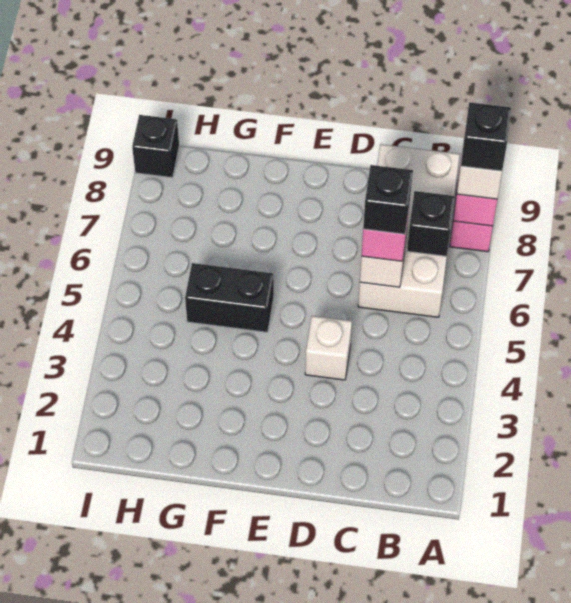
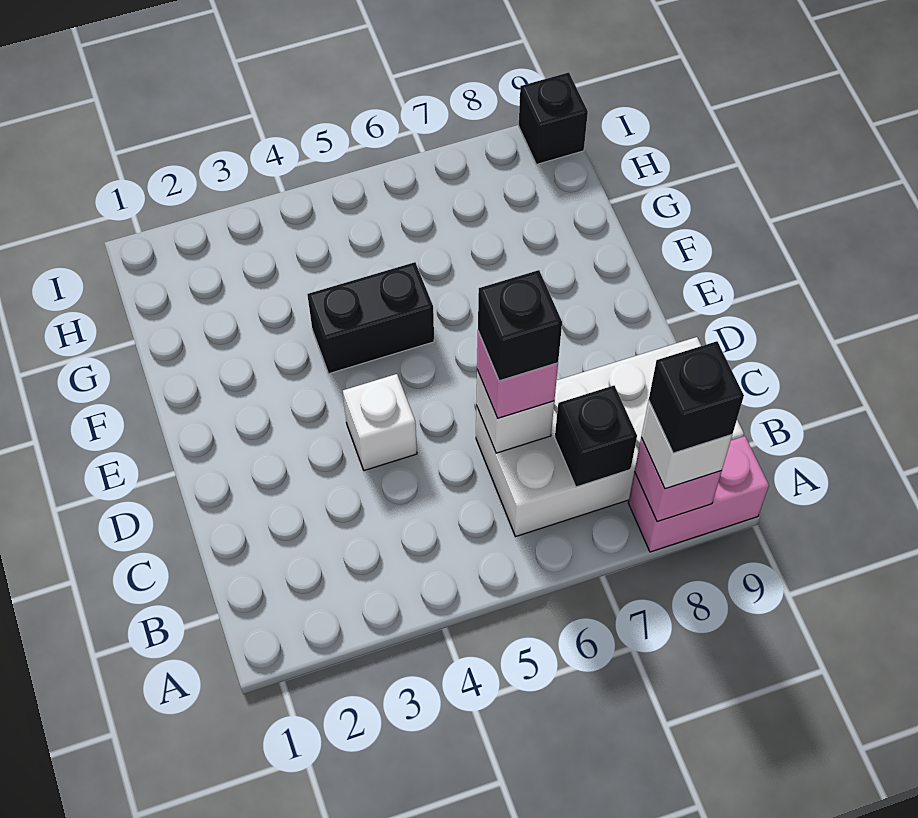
black brick F5:G5 level 1 -> black brick F4:F5 level 1

